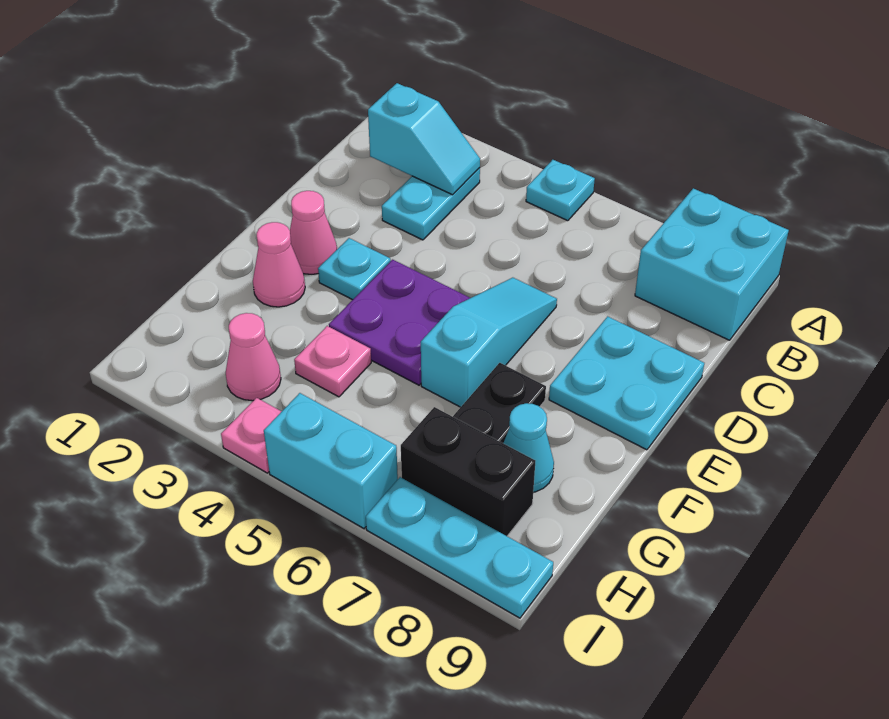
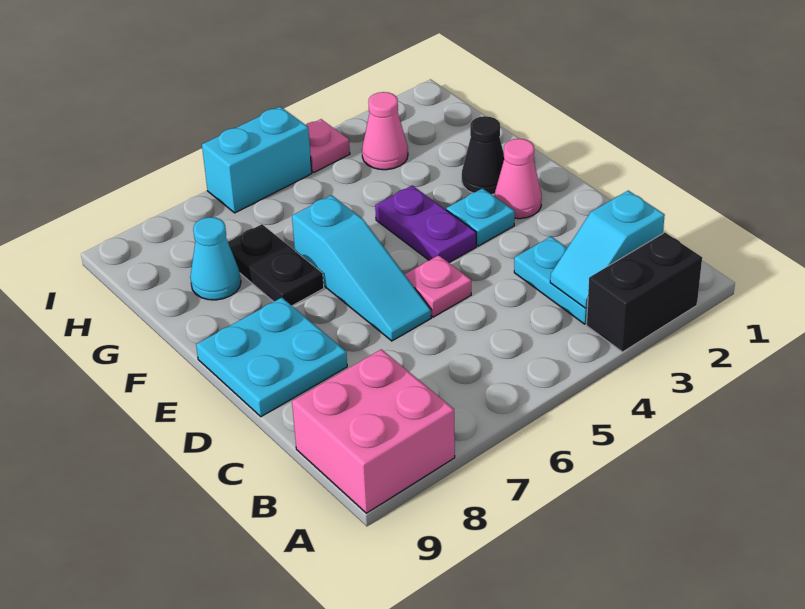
cyan plate A5 level 1 -> none
cyan brick A8:B9 level 1 -> pink brick A8:B9 level 1
purple plate E4:F5 level 1 -> purple plate E4:F4 level 1
pink cone F2 level 1 -> black cone F2 level 1
pink plate G4 level 1 -> pink plate D5 level 1
black brick H7:H8 level 1 -> black brick A2:A3 level 1
cyan plate I7:I9 level 1 -> none

